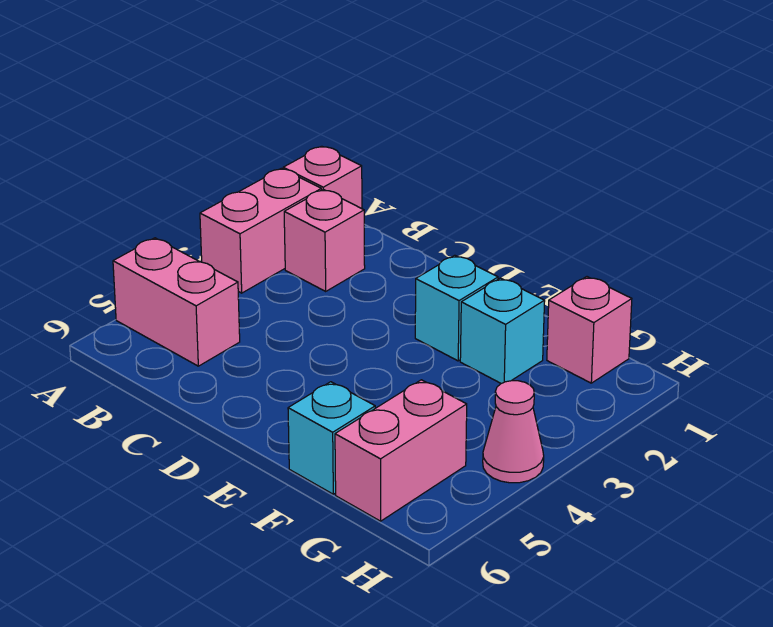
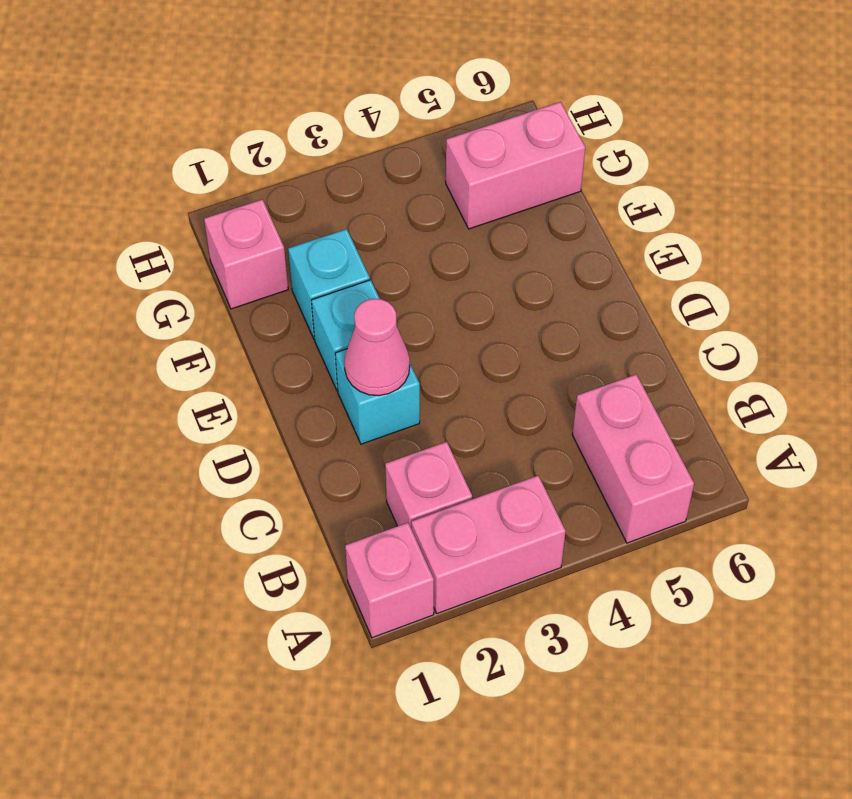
cyan brick F6 level 1 -> cyan brick D2 level 1
pink cone H4 level 1 -> pink cone D2 level 2

